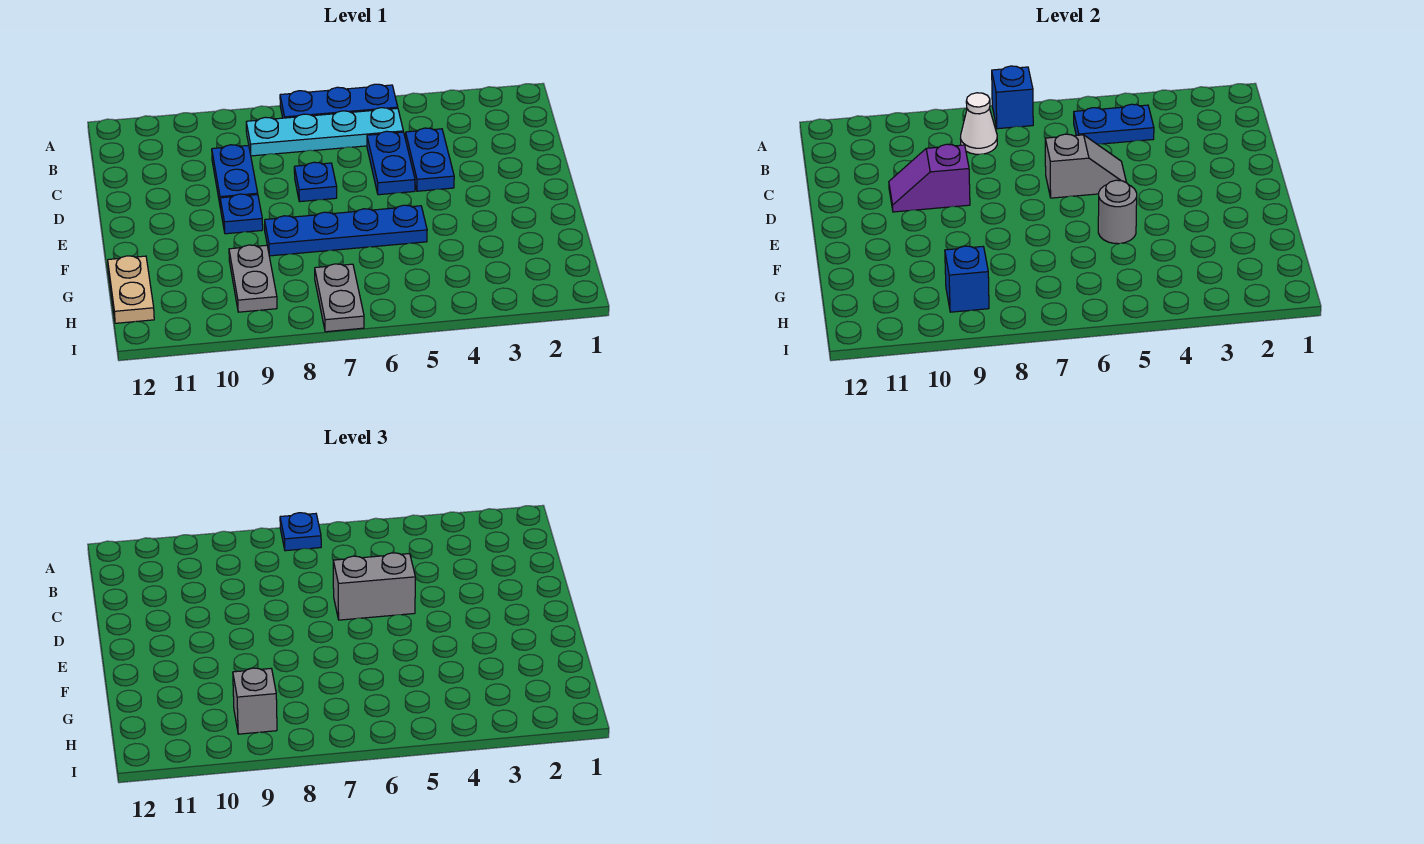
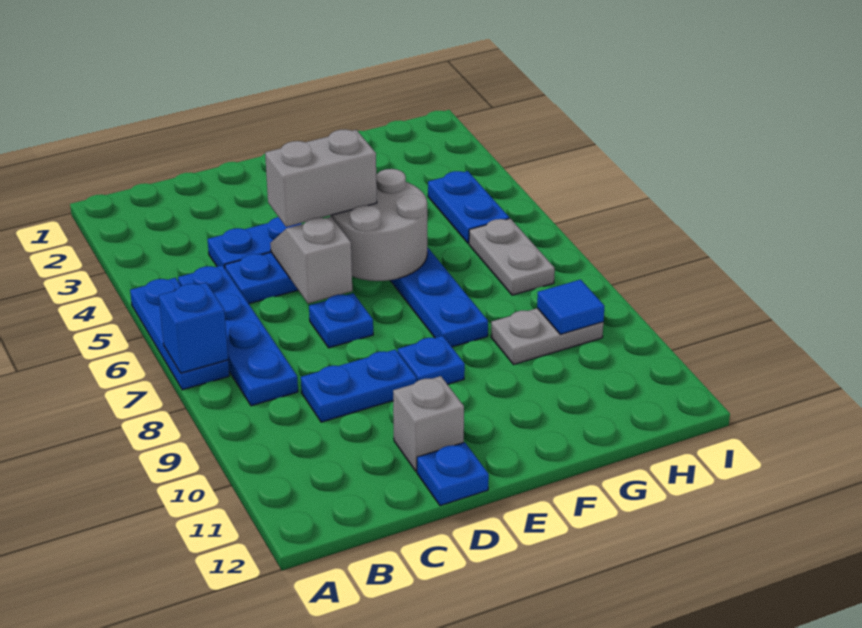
blue plate A7 level 3 -> blue plate D12 level 1
blue plate B4:B5 level 2 -> blue plate H4:H5 level 1
cyan plate B5:B8 level 1 -> blue plate B5:B8 level 1
white cone B8 level 2 -> none
grey brick D5:D6 level 3 -> grey brick D5:E5 level 3
purple slope D9:D10 level 2 top 9 -> none
grey round brick F5 level 2 -> grey round brick E5:F6 level 2
tan plate G12:H12 level 1 -> none
grey plate H7:I7 level 1 -> grey plate H6:H7 level 1
blue brick H9 level 2 -> blue tile H9 level 2
grey brick H9 level 3 -> grey brick D11 level 1

